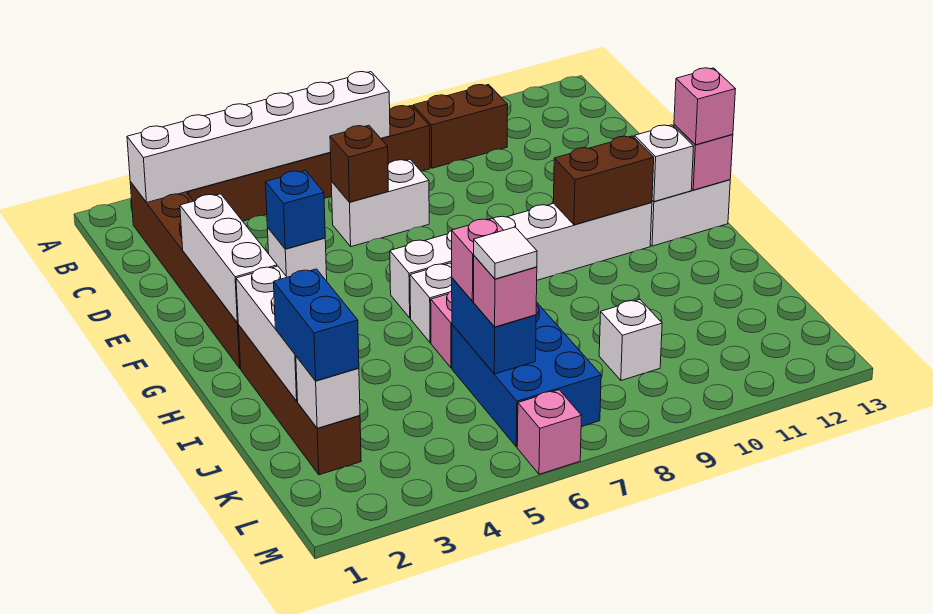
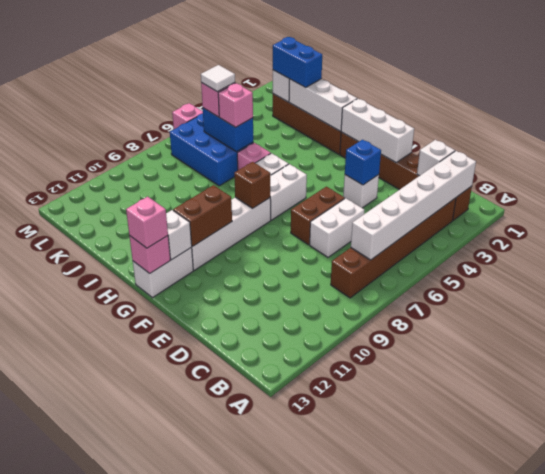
brown brick B9:B10 level 1 -> brown brick E6:E7 level 1
brown brick D6 level 2 -> brown brick G8 level 2
white brick K9 level 1 -> white brick C2 level 2

